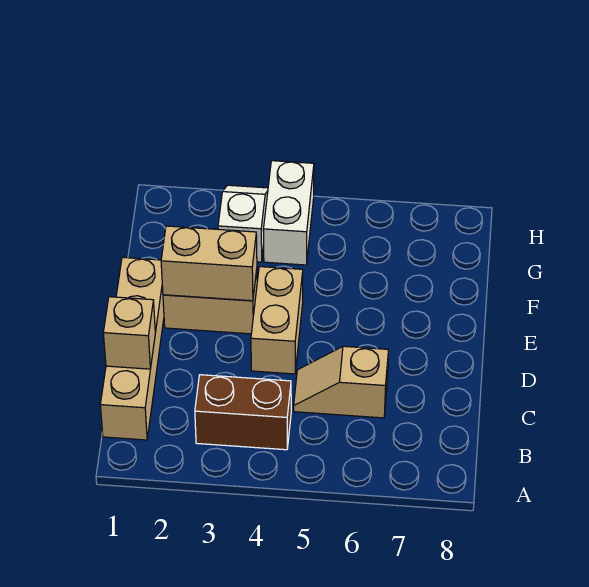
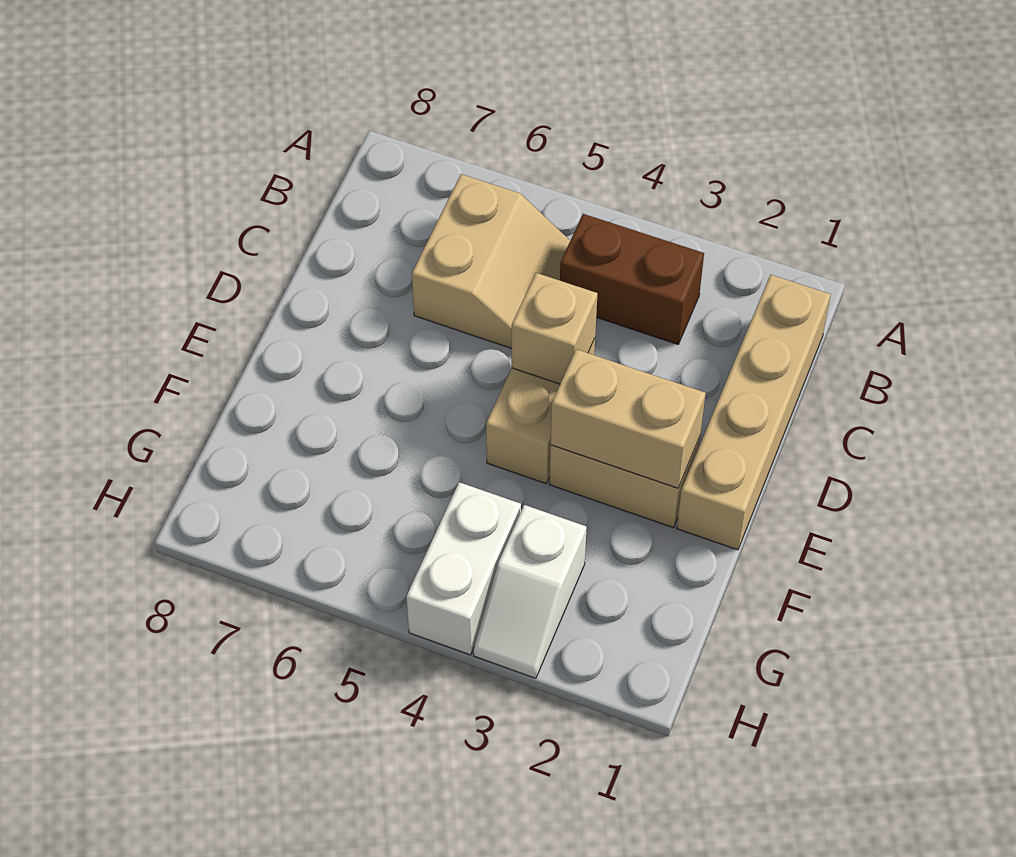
tan brick C1 level 2 -> tan brick D4 level 2
tan slope C5:C6 level 1 top 6 -> tan slope B5:C6 level 1 top 6

